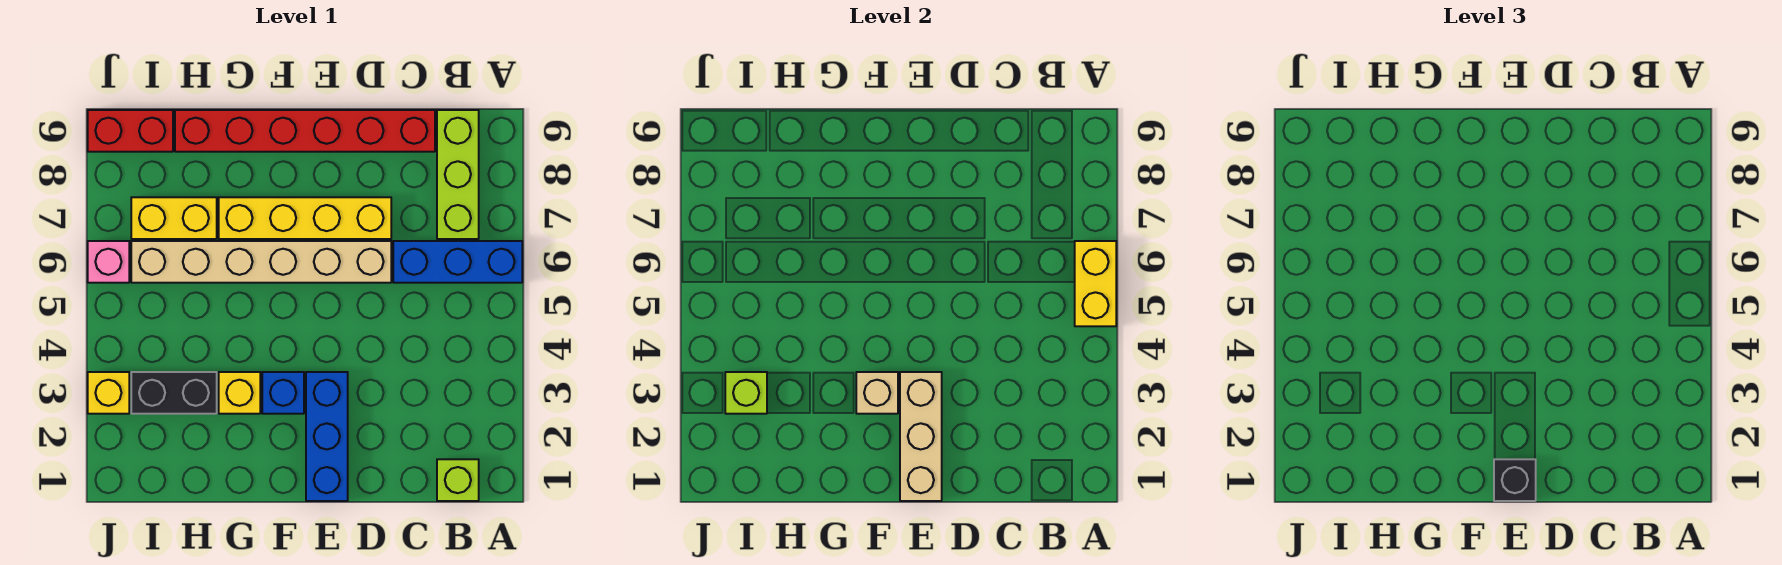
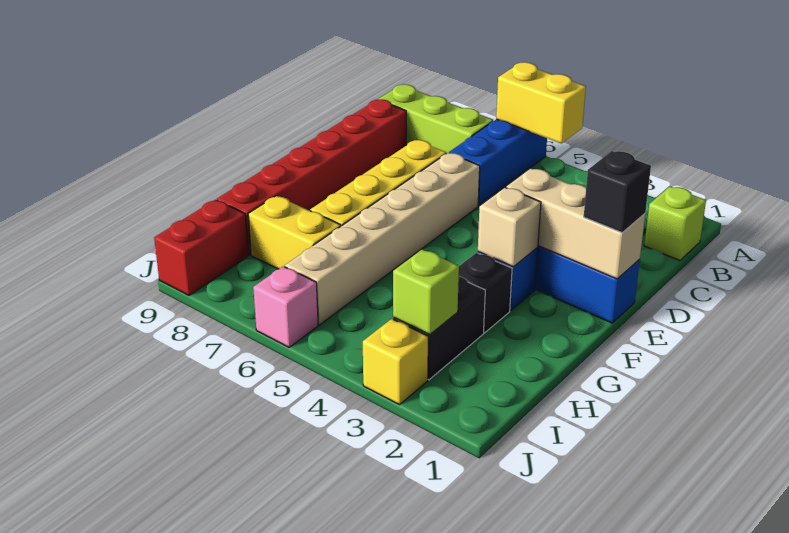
yellow brick G3 level 1 -> black brick G3 level 1
yellow brick H7:I7 level 1 -> yellow brick H7:H8 level 1

